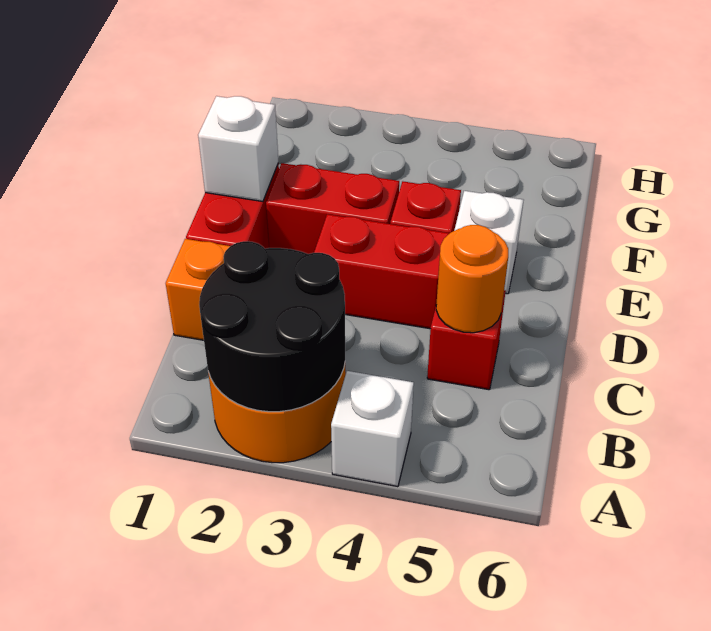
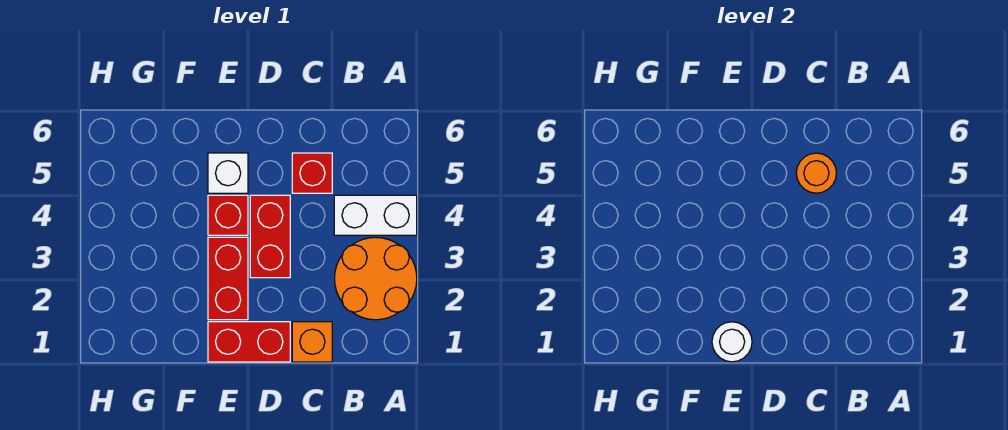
black round brick A2:B3 level 2 -> none
white brick A4 level 1 -> white brick A4:B4 level 1
white brick E1 level 2 -> white round brick E1 level 2

